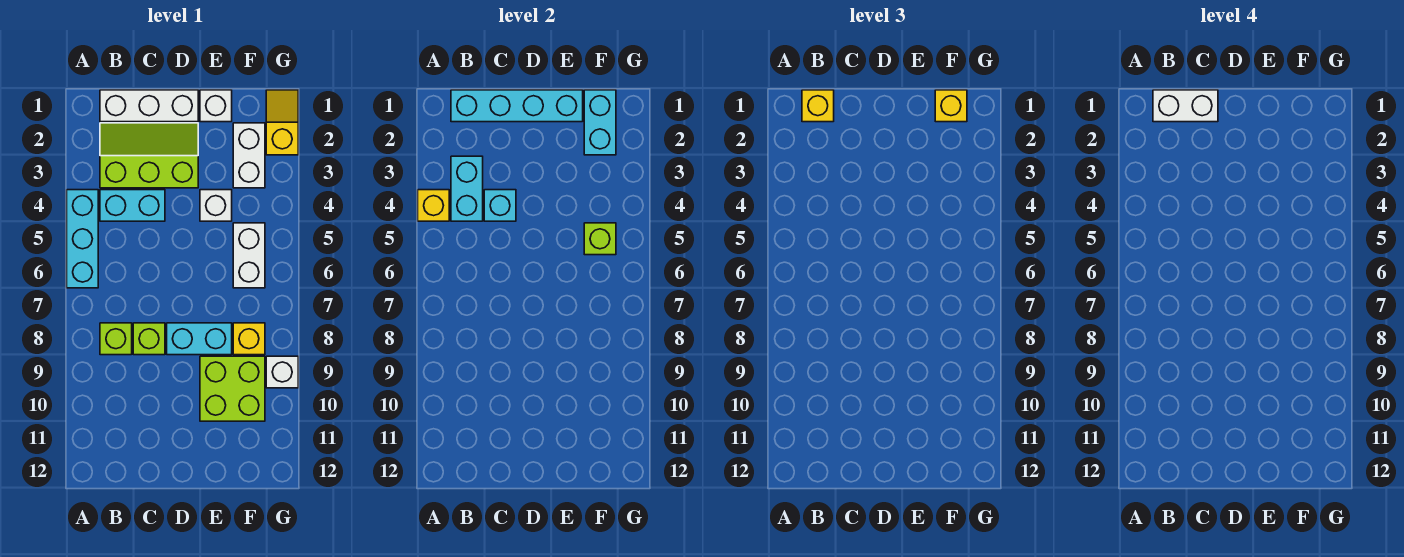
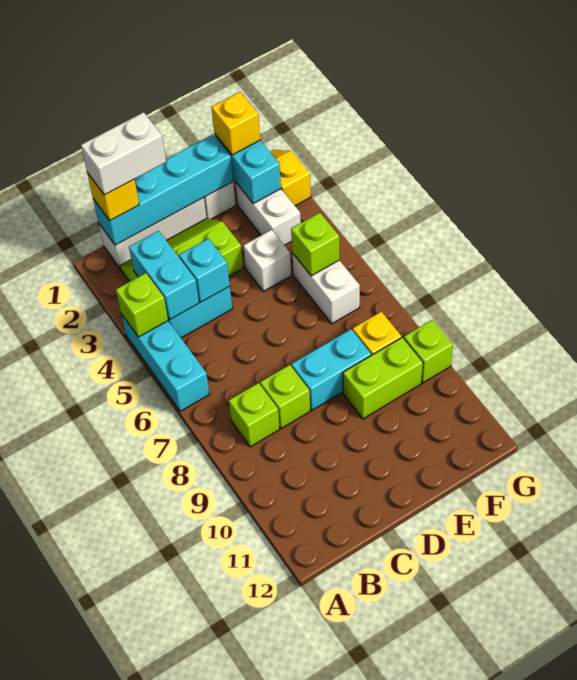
yellow brick A4 level 2 -> lime brick A4 level 2
lime brick E9:F10 level 1 -> lime brick E9:F9 level 1
white brick G9 level 1 -> lime brick G9 level 1

